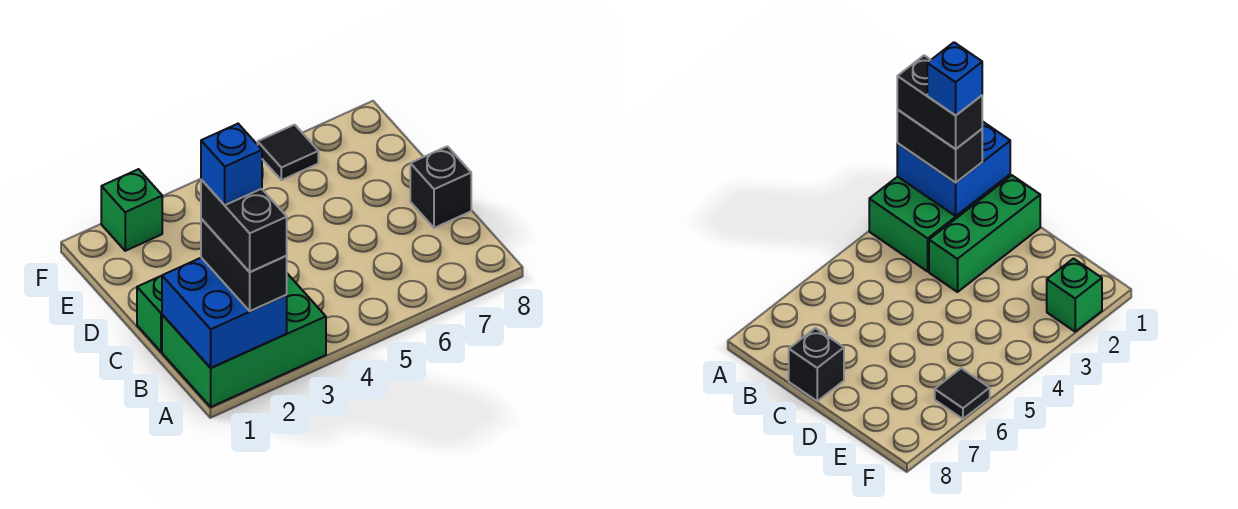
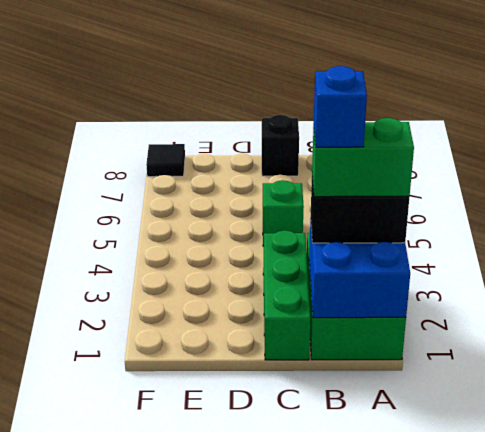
black brick A2:B2 level 4 -> green brick A2:B2 level 4
green brick F2 level 1 -> green brick C5 level 1
black tile F6 level 1 -> black tile F8 level 1

